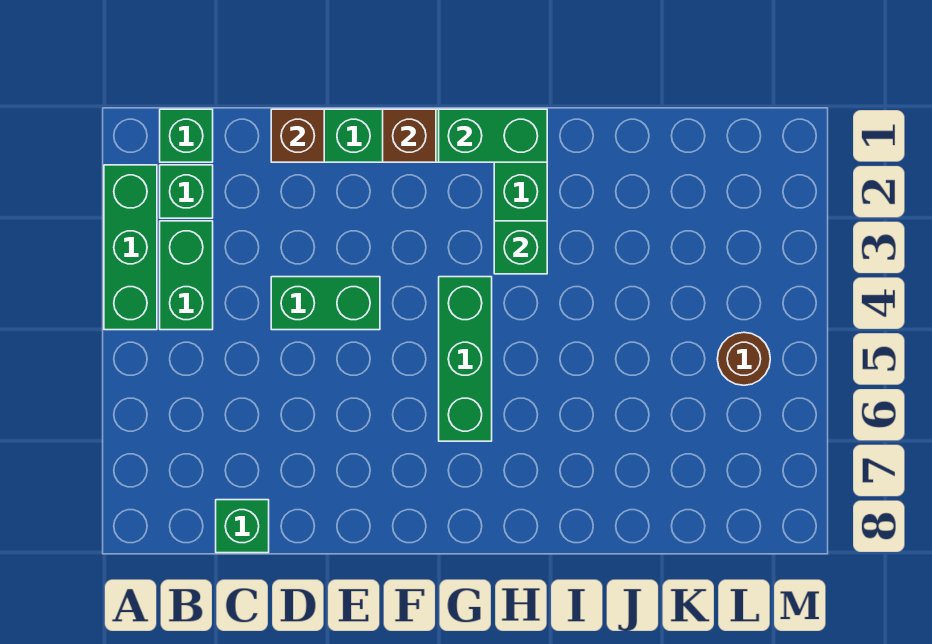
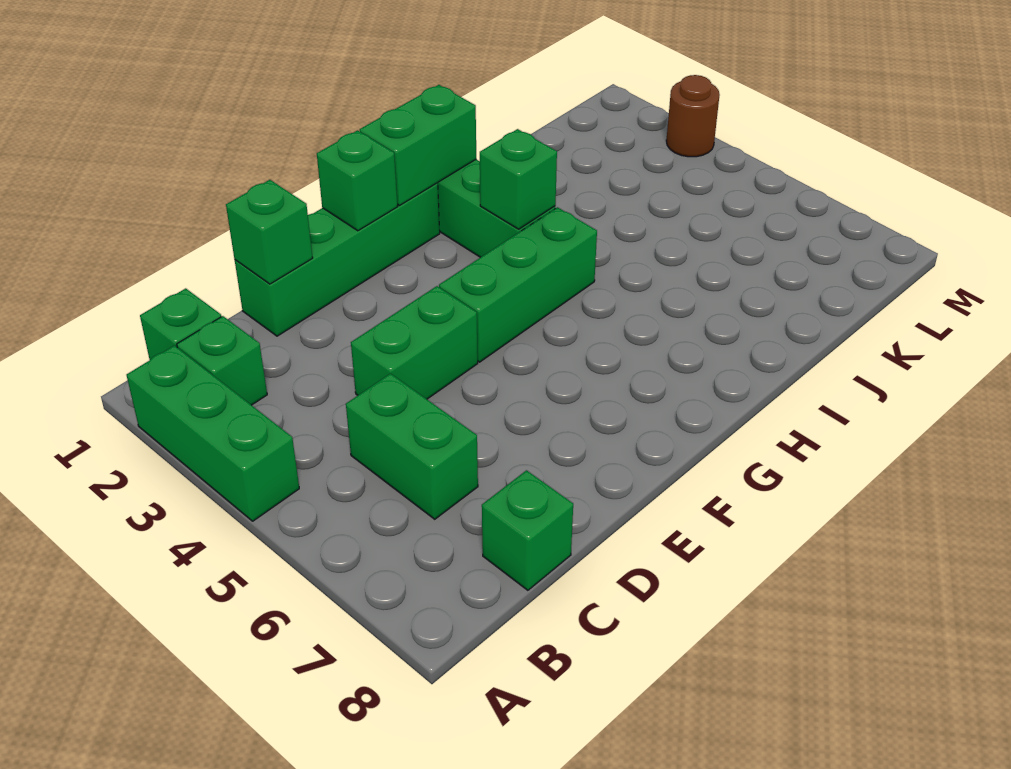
green brick B3:B4 level 1 -> green brick C5:C6 level 1
brown brick D1 level 2 -> green brick D1 level 2
brown brick F1 level 2 -> green brick F1 level 2
green brick G4:G6 level 1 -> green brick F4:H4 level 1
brown round brick L5 level 1 -> brown round brick M3 level 1

